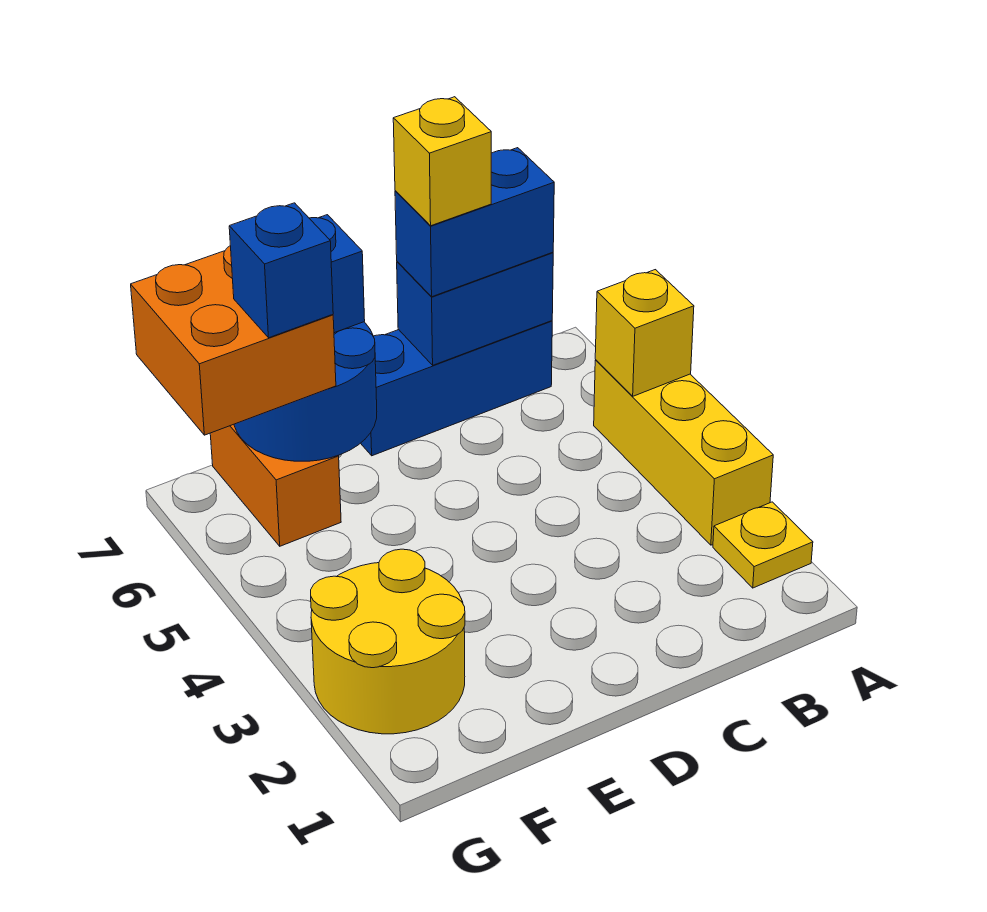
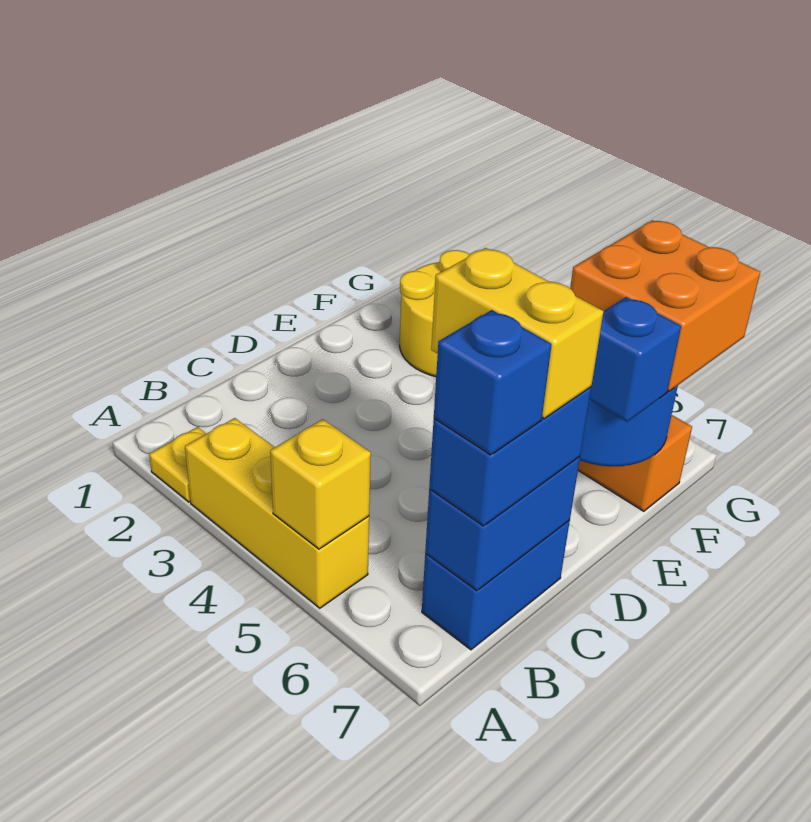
blue brick B7:D7 level 1 -> blue brick B7:C7 level 1
yellow brick C7 level 4 -> yellow brick C6:C7 level 4
blue brick F6 level 4 -> blue brick B7 level 4

